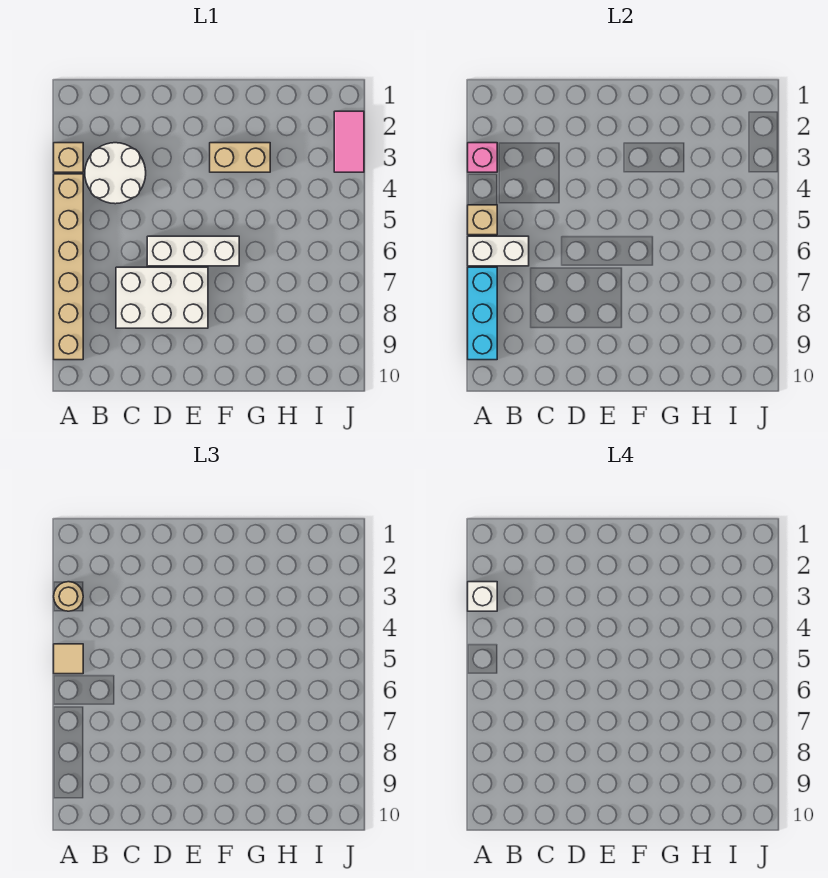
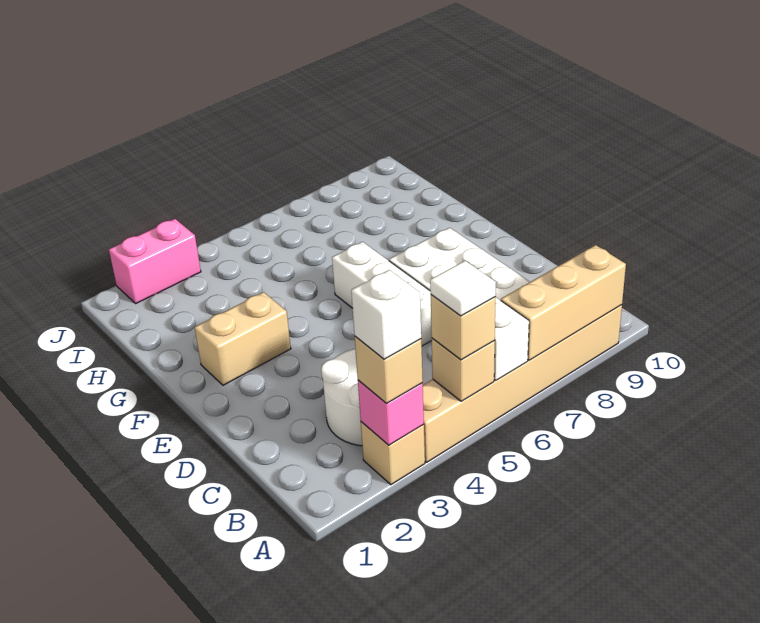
tan round brick A3 level 3 -> tan brick A3 level 3
tan tile A5 level 3 -> tan brick A5 level 3
none -> white tile A5 level 4
cyan brick A7:A9 level 2 -> tan brick A7:A9 level 2
tan brick F3:G3 level 1 -> tan brick F2:F3 level 1
pink tile J2:J3 level 1 -> pink brick J2:J3 level 1

